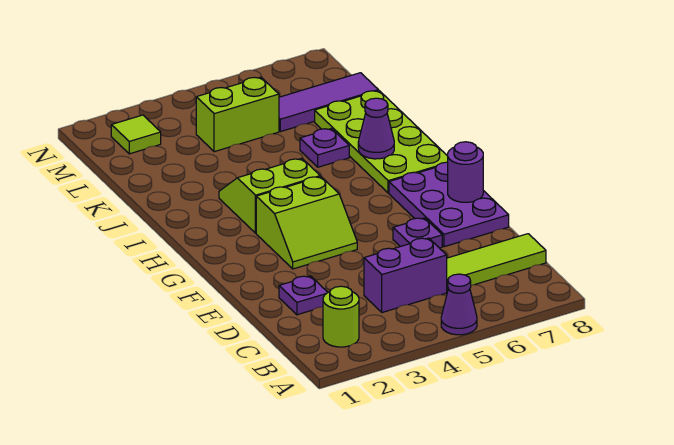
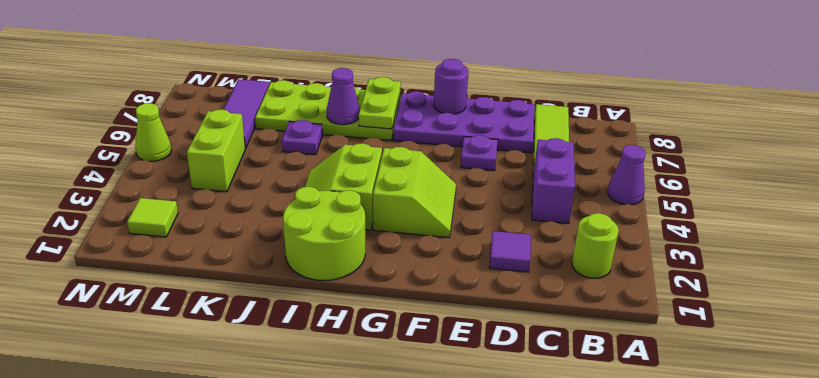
purple plate D2 level 1 -> purple tile D2 level 1
purple plate E7:G8 level 1 -> purple plate D7:G8 level 1
none -> lime round brick H1:I2 level 1
none -> lime plate H7:H8 level 2
none -> lime cone N5 level 1

